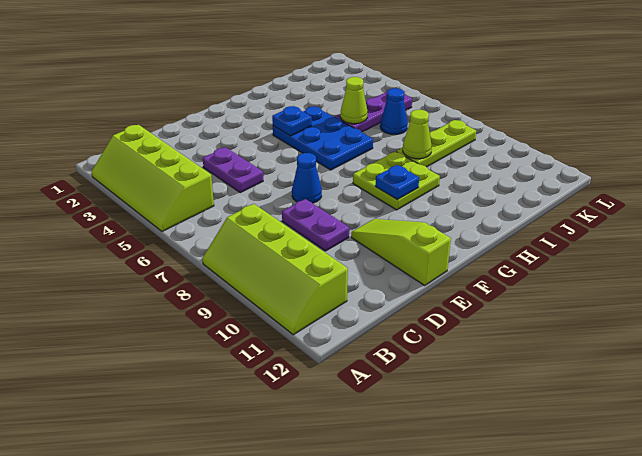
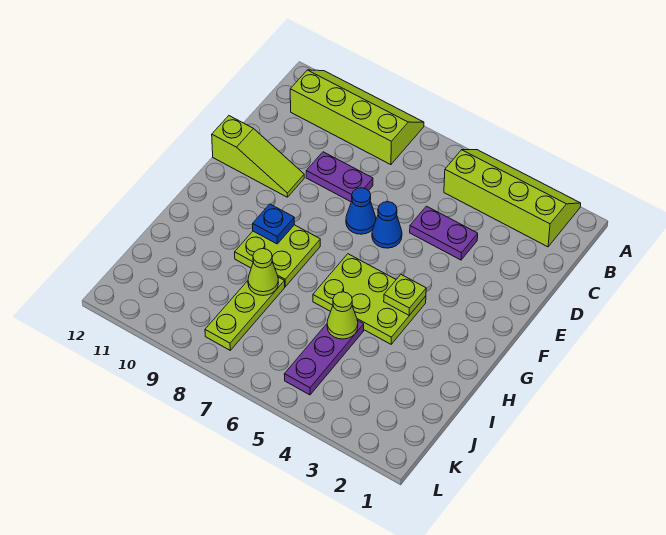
blue plate G4:H6 level 1 -> lime plate G4:H6 level 1
blue plate G4 level 2 -> lime plate G4 level 2
blue cone J6 level 1 -> blue cone E6 level 1

